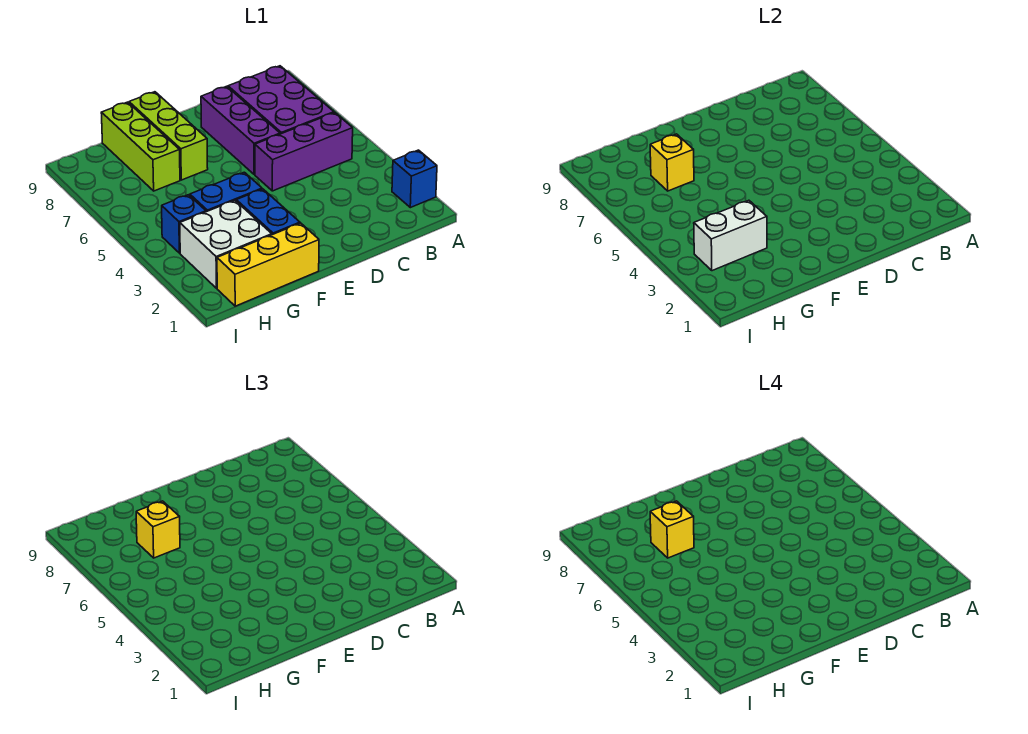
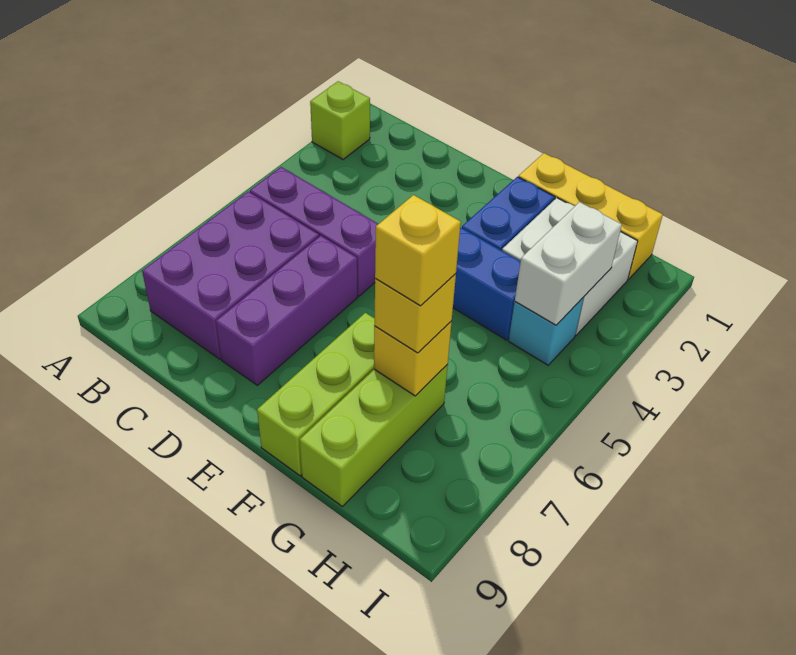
blue brick A2 level 1 -> lime brick A2 level 1
white brick G3:H3 level 2 -> white brick H3:H4 level 2
blue brick H4 level 1 -> cyan brick H4 level 1

